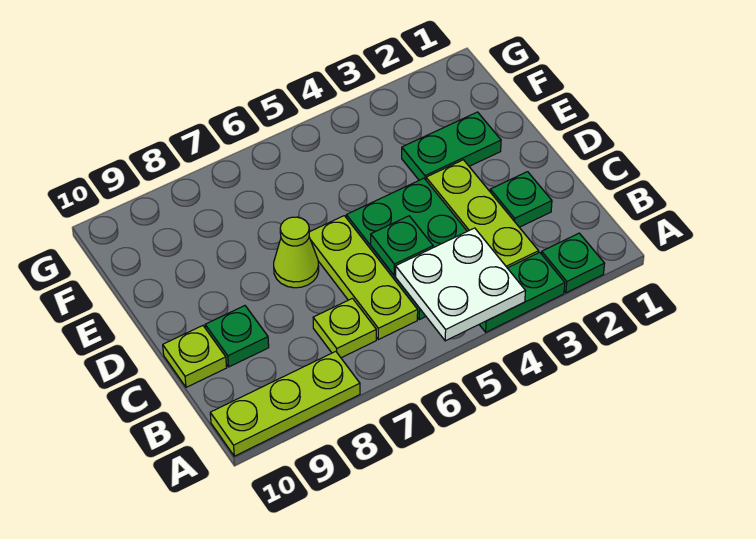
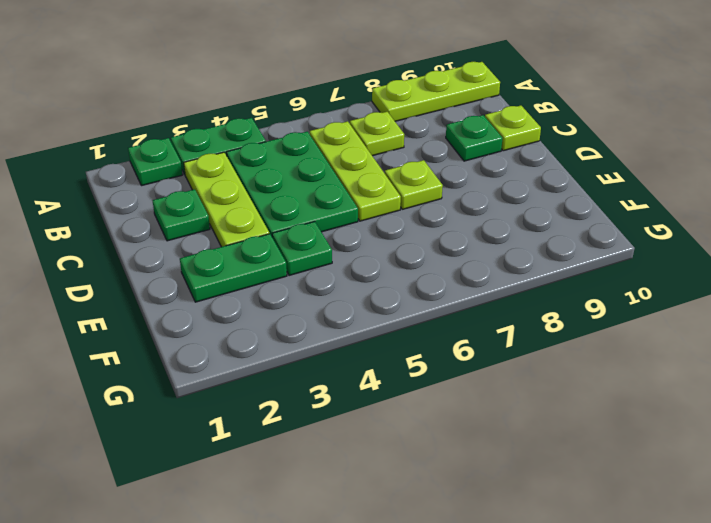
white plate A4:B5 level 2 -> none
green plate C5 level 2 -> green plate E4 level 1
lime cone D7 level 1 -> lime plate D7 level 1

